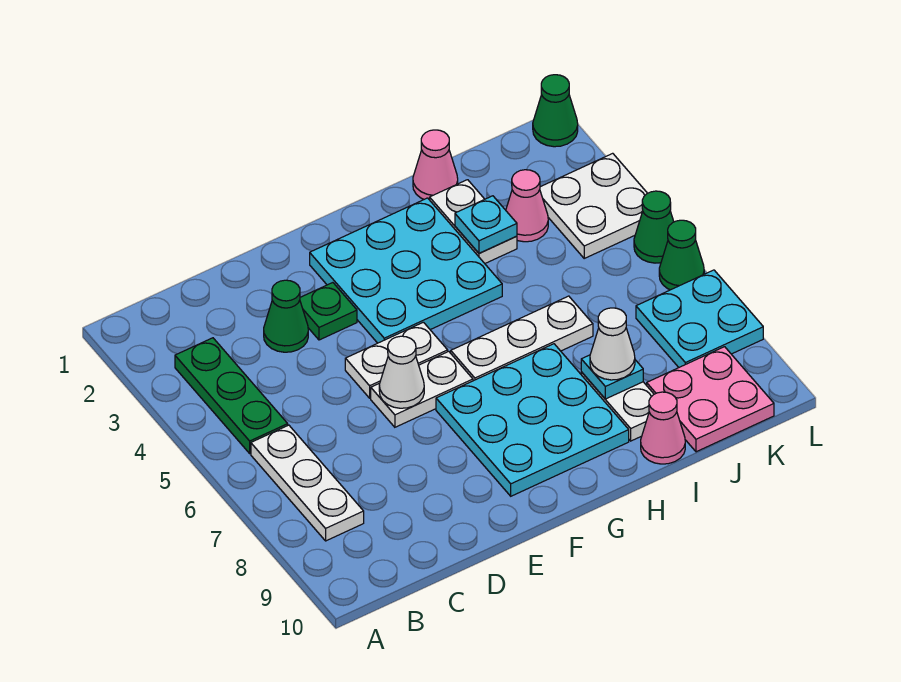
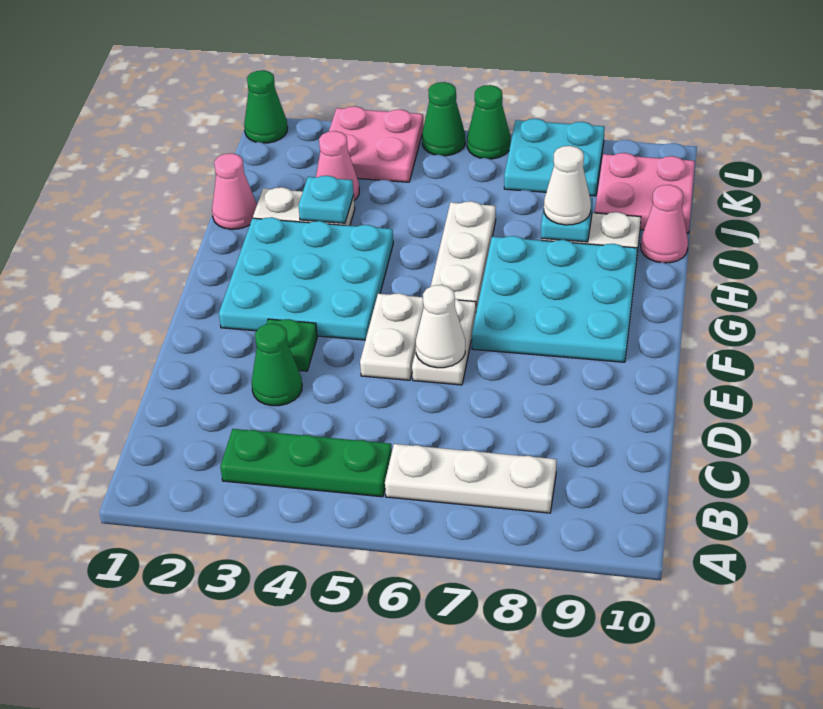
white plate K3:L4 level 1 -> pink plate K3:L4 level 1

